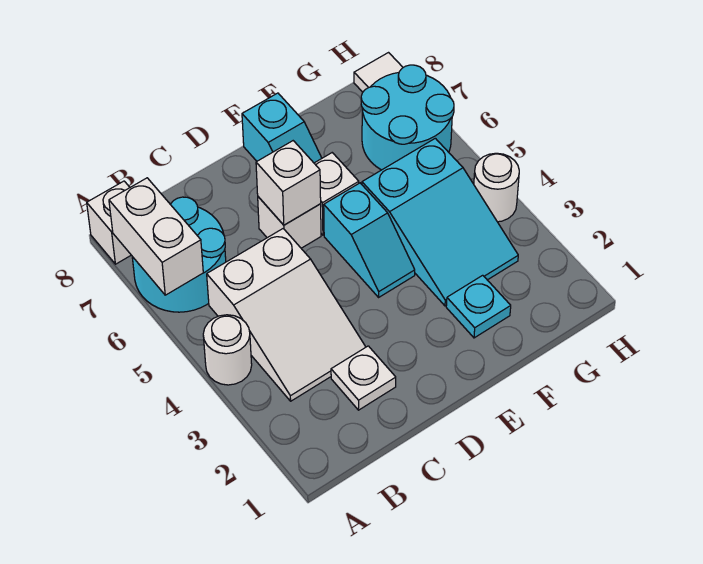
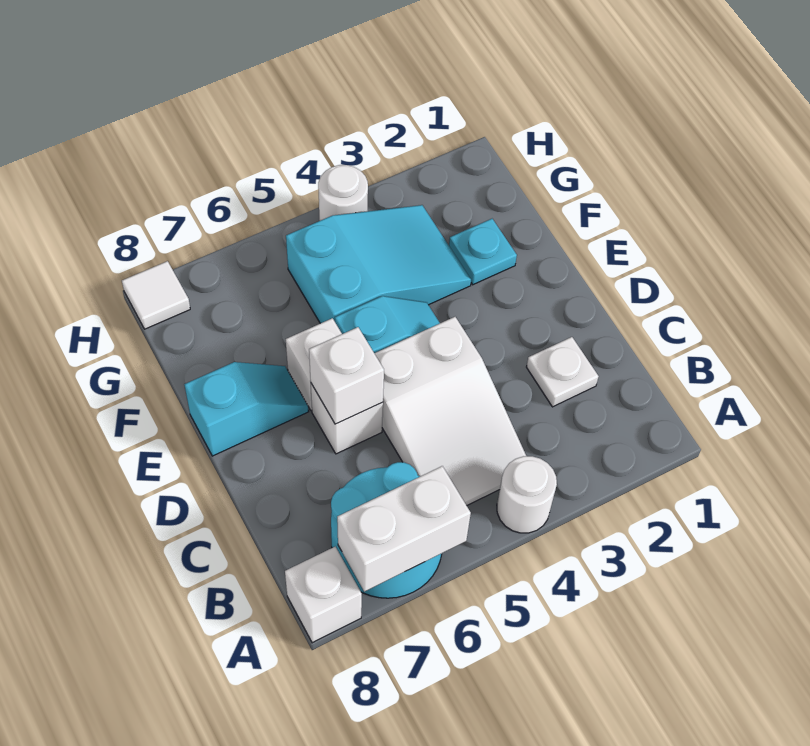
white slope B3:C5 level 1 top 5 -> white slope B4:D5 level 1 top D
cyan round brick G6:H7 level 1 -> none

